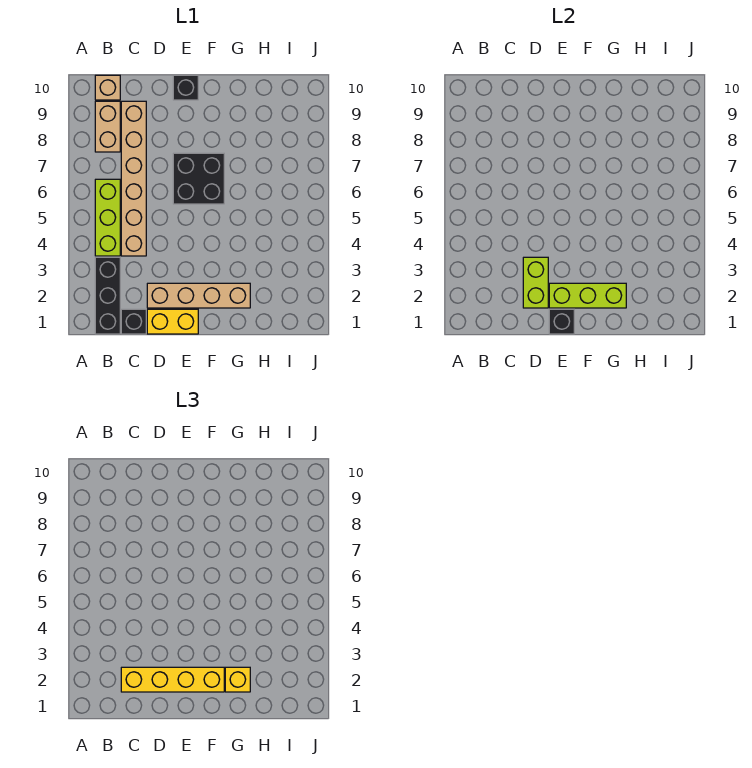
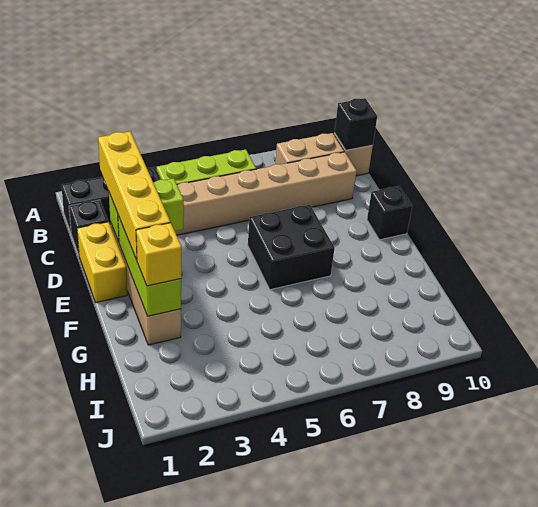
black brick E1 level 2 -> black brick B10 level 2

